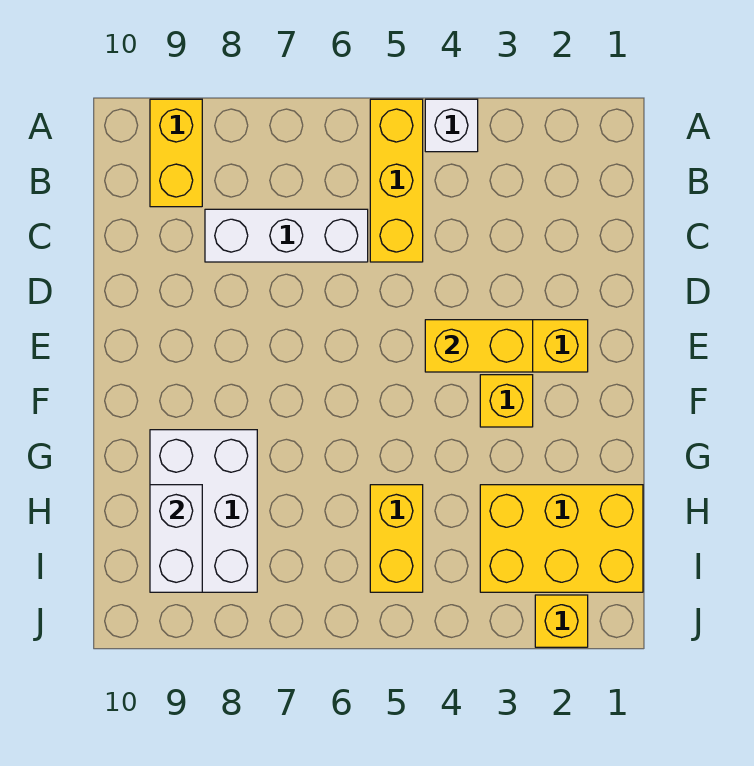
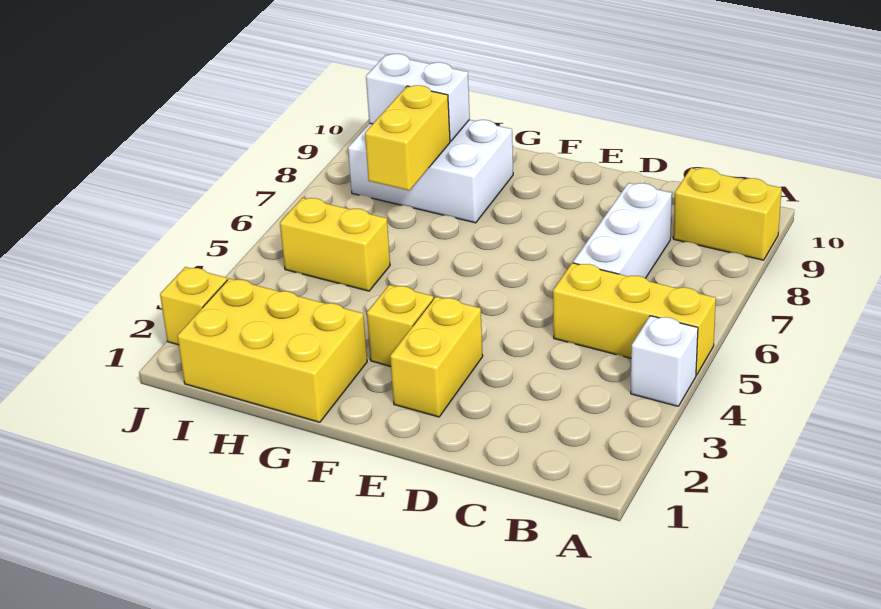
yellow brick E3:E4 level 2 -> yellow brick H7:H8 level 2
yellow brick H1:I3 level 1 -> yellow brick G1:I2 level 1

